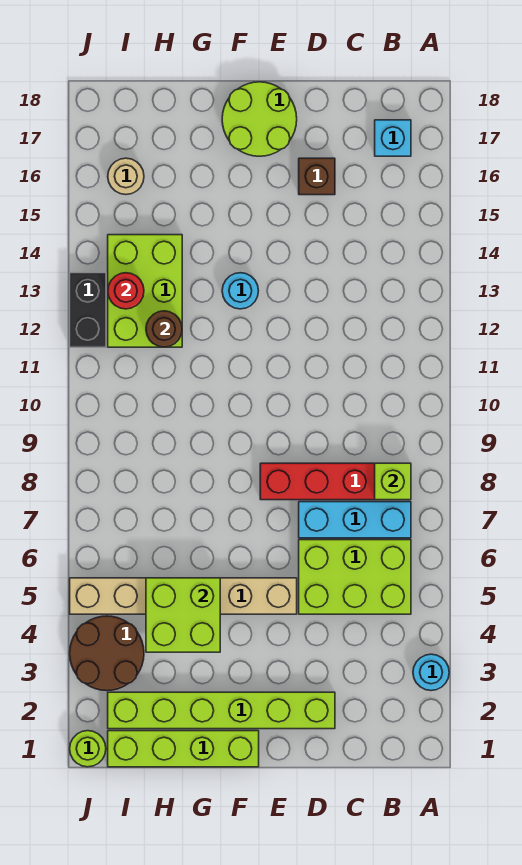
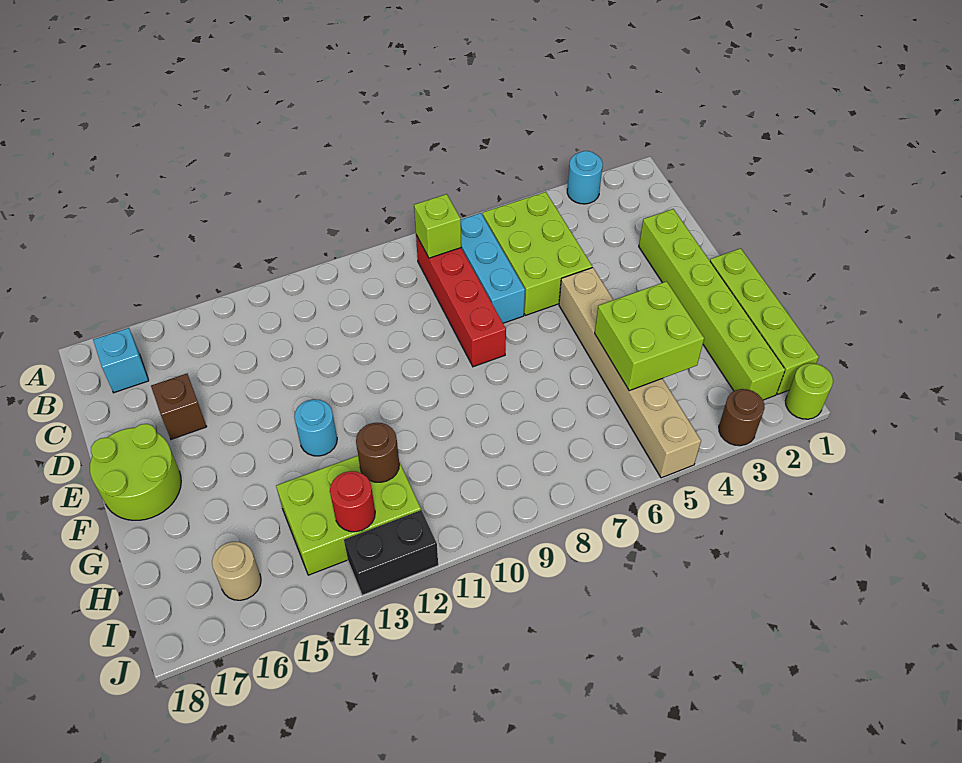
brown round brick I3:J4 level 1 -> brown round brick J3 level 1

